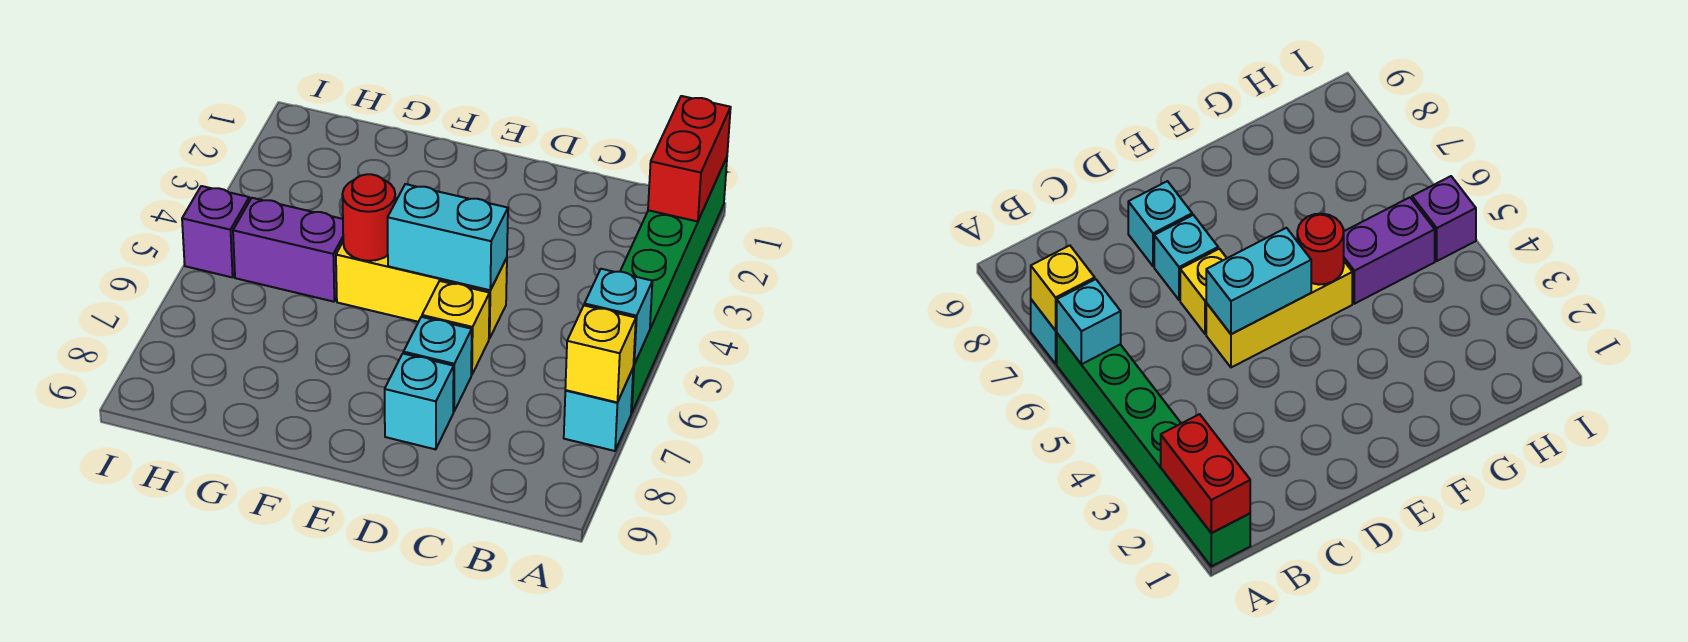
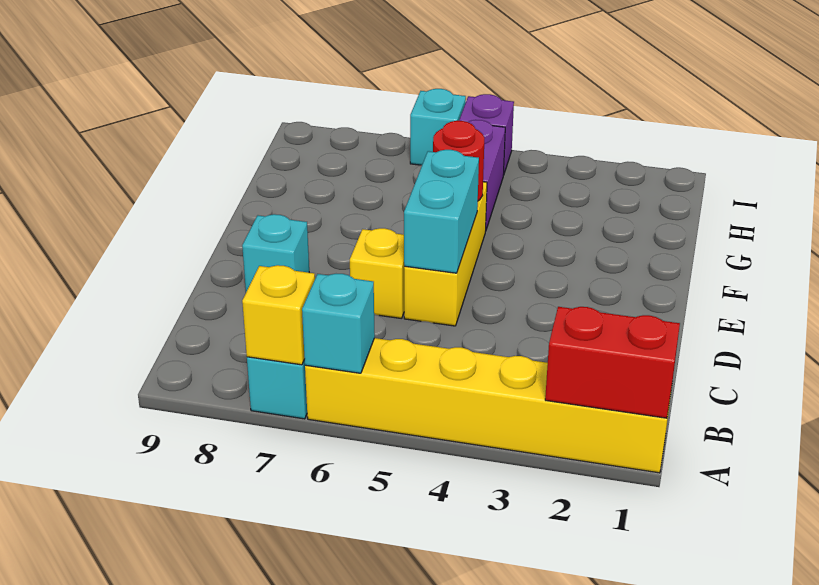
green brick A1:A6 level 1 -> yellow brick A1:A6 level 1
cyan brick D7 level 1 -> cyan brick I6 level 1

